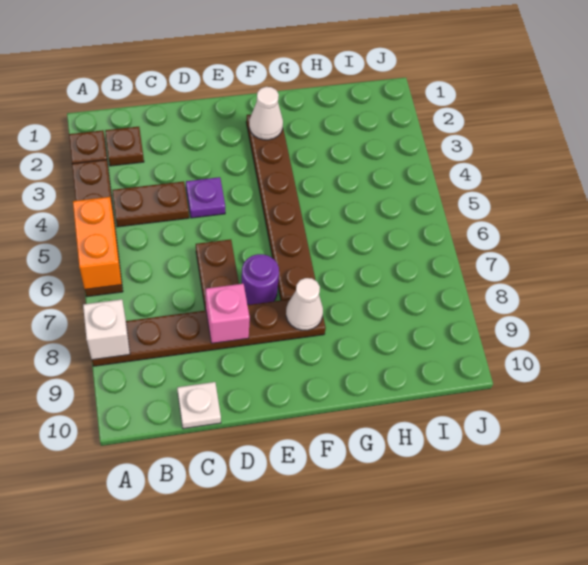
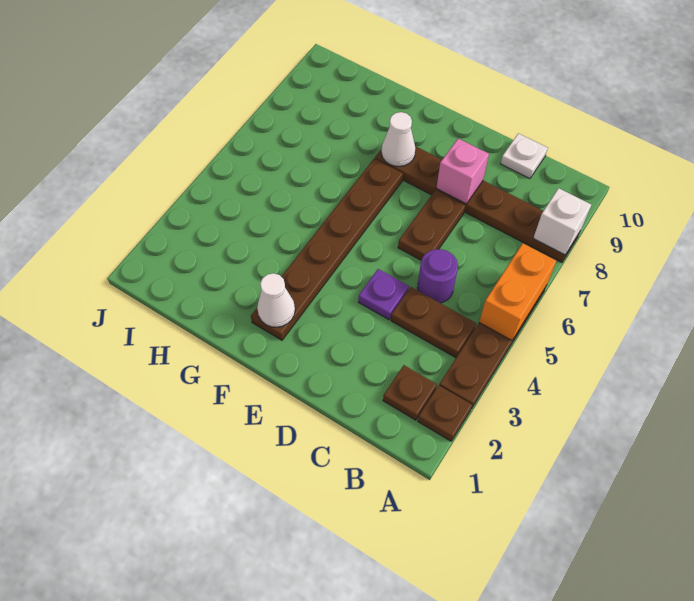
purple round brick E7 level 1 -> purple round brick C5 level 1

